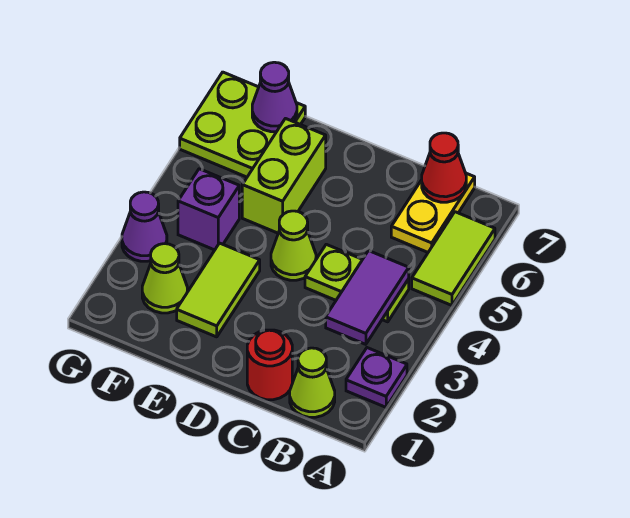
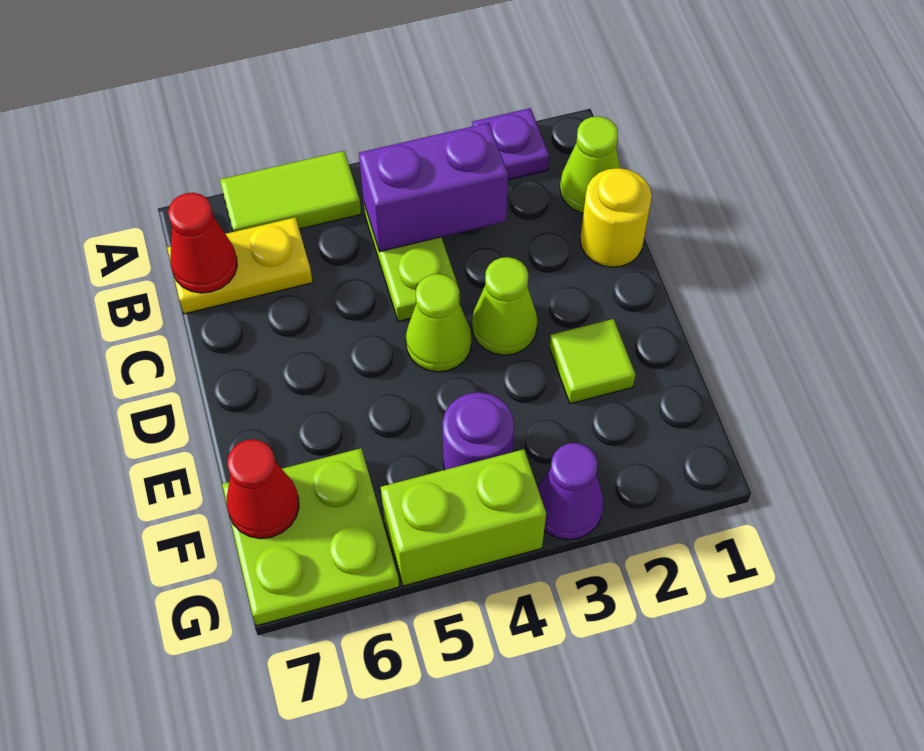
purple tile B3:B4 level 2 -> purple brick B3:B4 level 2
red round brick C1 level 1 -> yellow round brick C1 level 1
lime tile E2:E3 level 1 -> lime tile E2 level 1
lime brick E5:E6 level 1 -> lime brick G4:G5 level 1
lime cone F2 level 1 -> lime cone D3 level 1
purple brick F4 level 1 -> purple round brick F4 level 1
purple cone F7 level 2 -> red cone F7 level 2

